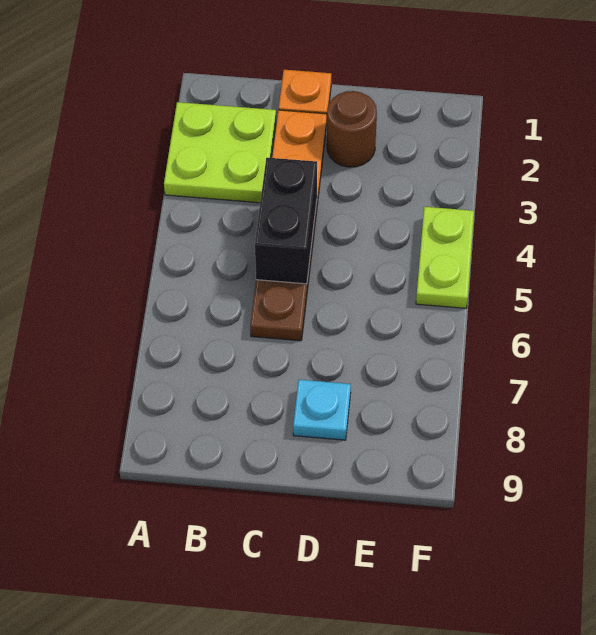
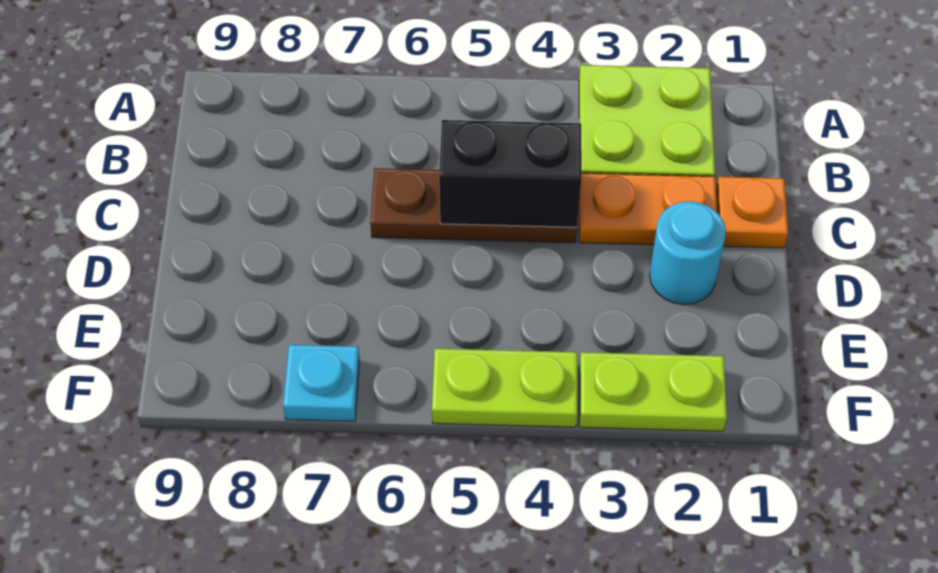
brown round brick D2 level 1 -> cyan round brick D2 level 1
cyan plate D8 level 1 -> cyan plate F7 level 1
none -> lime plate F2:F3 level 1

